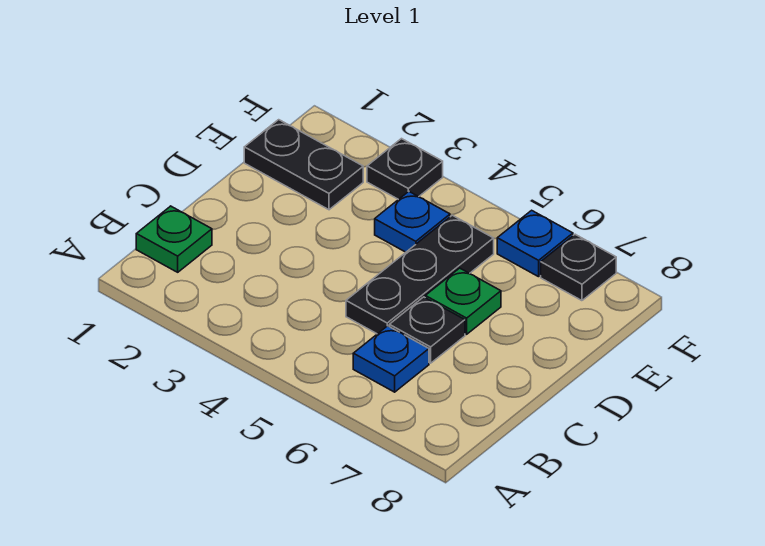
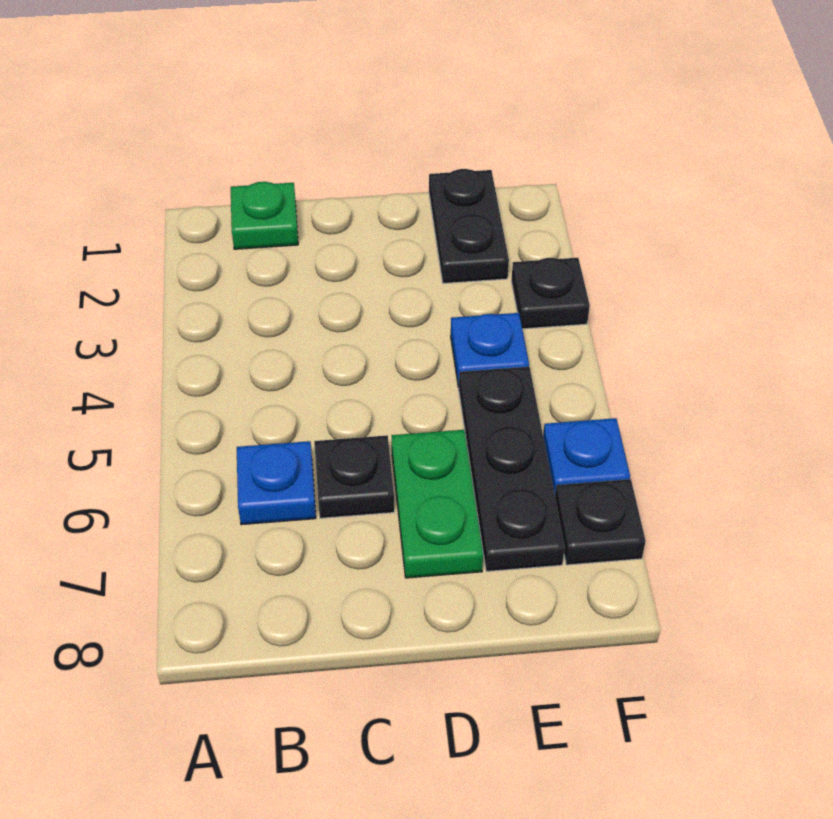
black plate C5:E5 level 1 -> black plate E5:E7 level 1
green plate D6 level 1 -> green plate D6:D7 level 1

